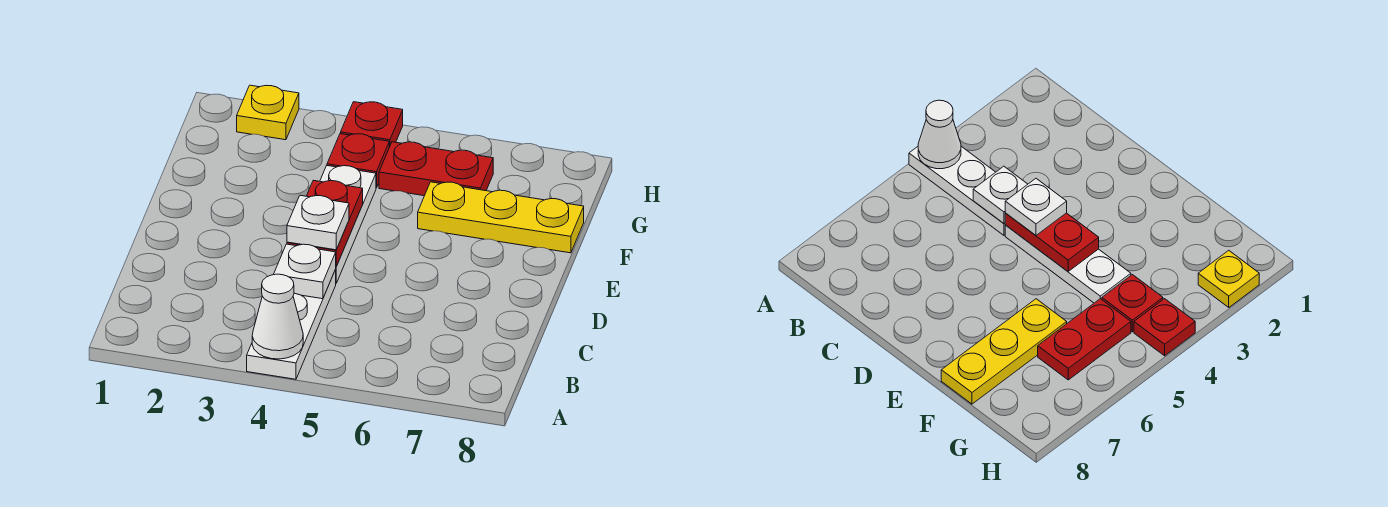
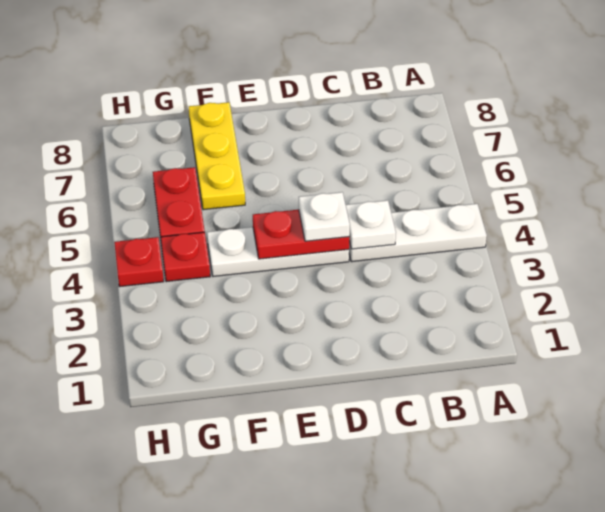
white cone A4 level 2 -> none
yellow plate H2 level 1 -> none

